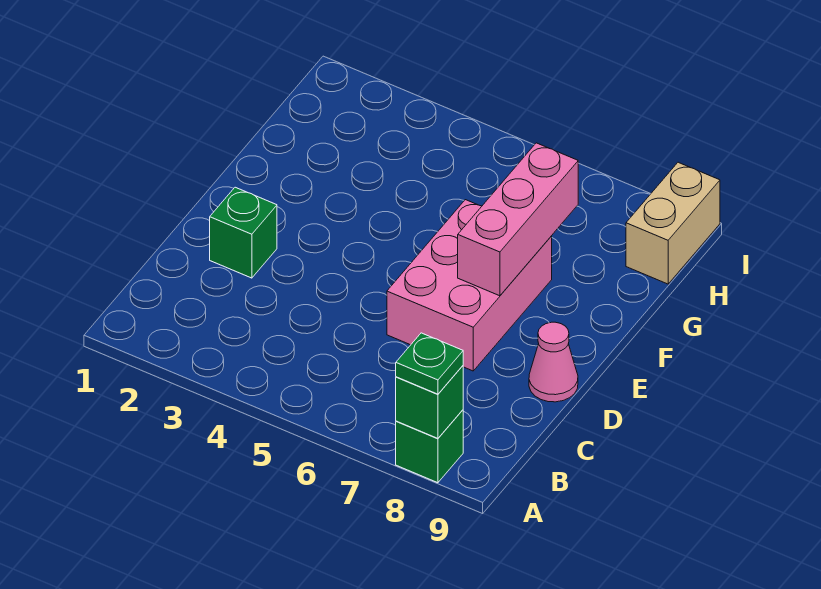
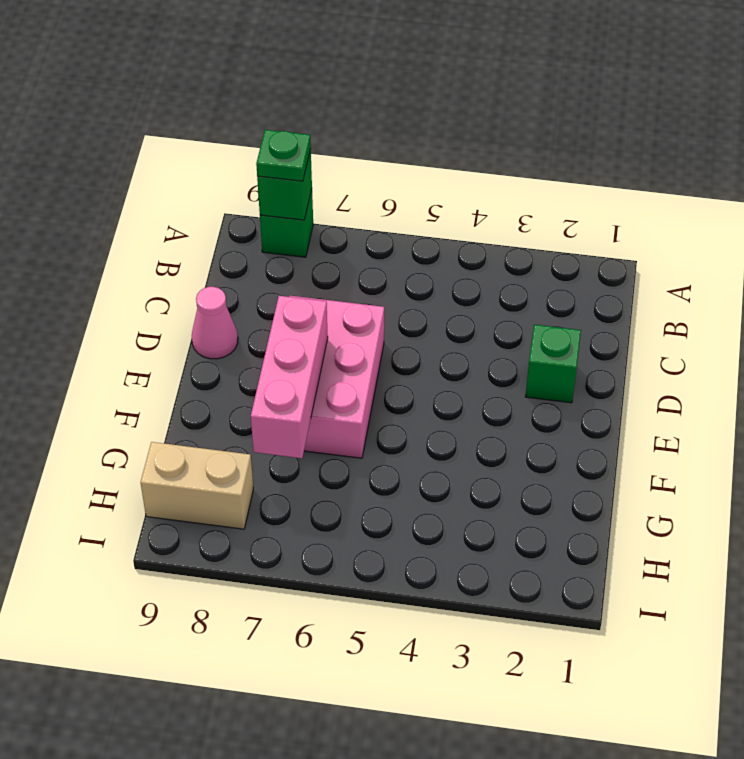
tan brick H9:I9 level 1 -> tan brick H8:H9 level 1

